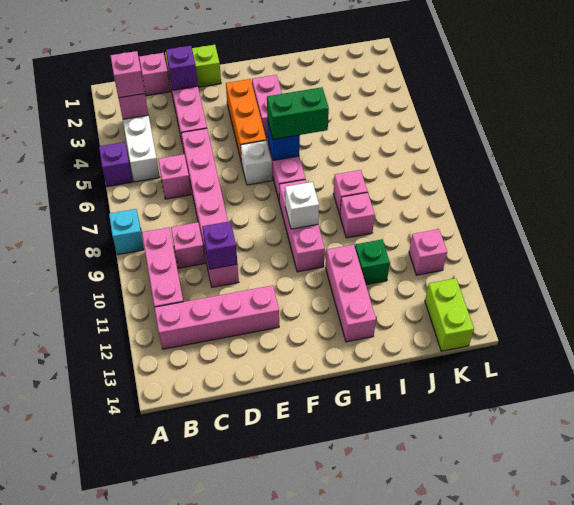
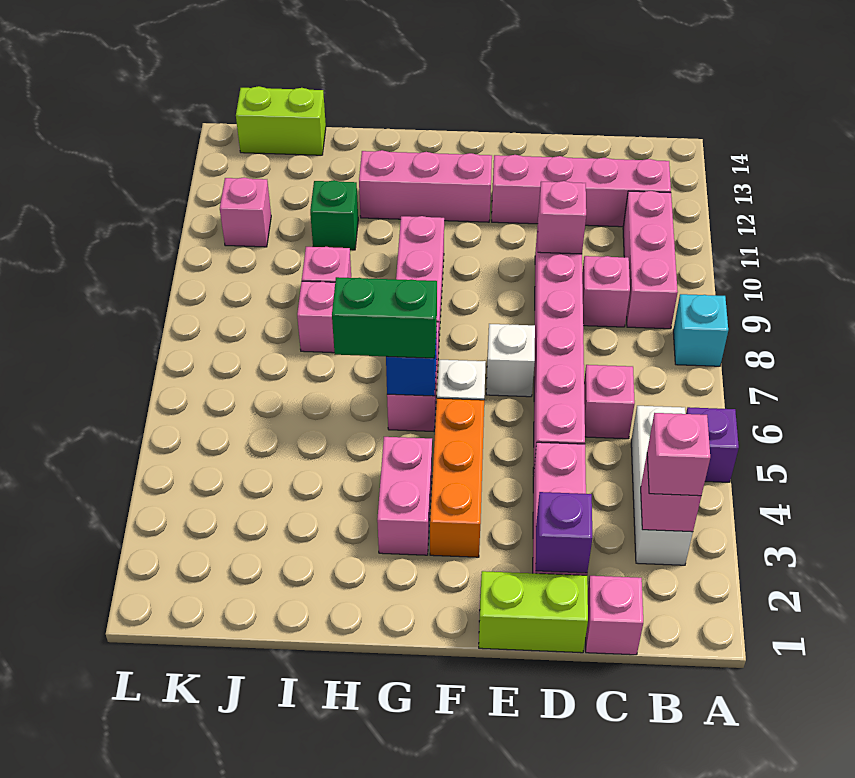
purple brick D10 level 2 -> pink brick D10 level 2
white brick G9 level 2 -> white brick E7 level 1
pink brick H11:H13 level 1 -> pink brick F12:H12 level 1
lime brick K13:K14 level 1 -> lime brick J14:K14 level 1

